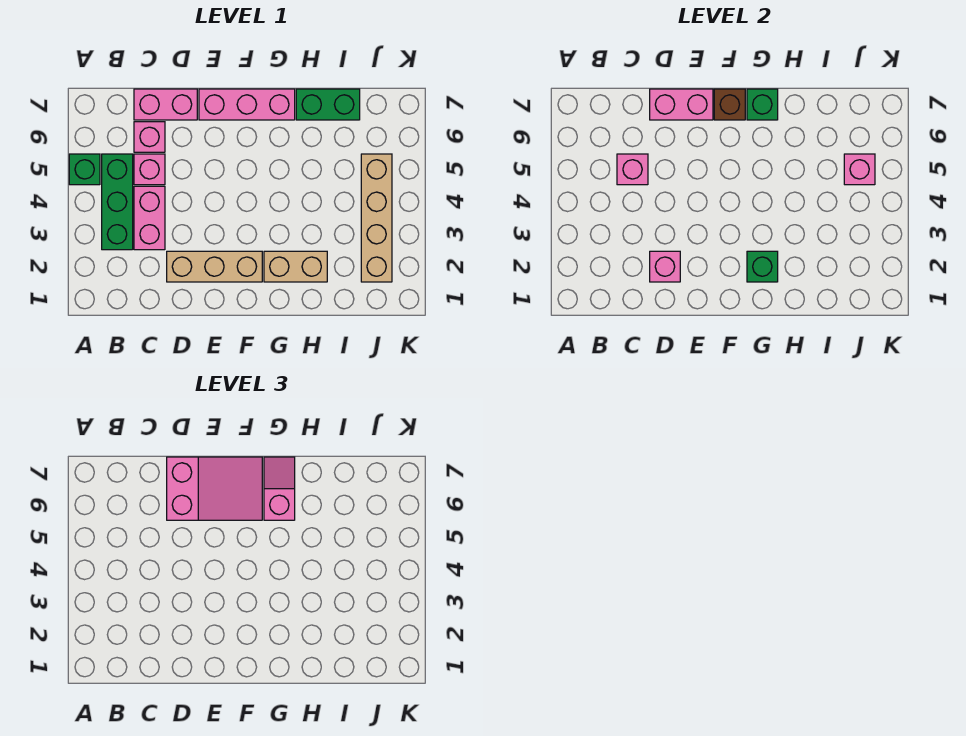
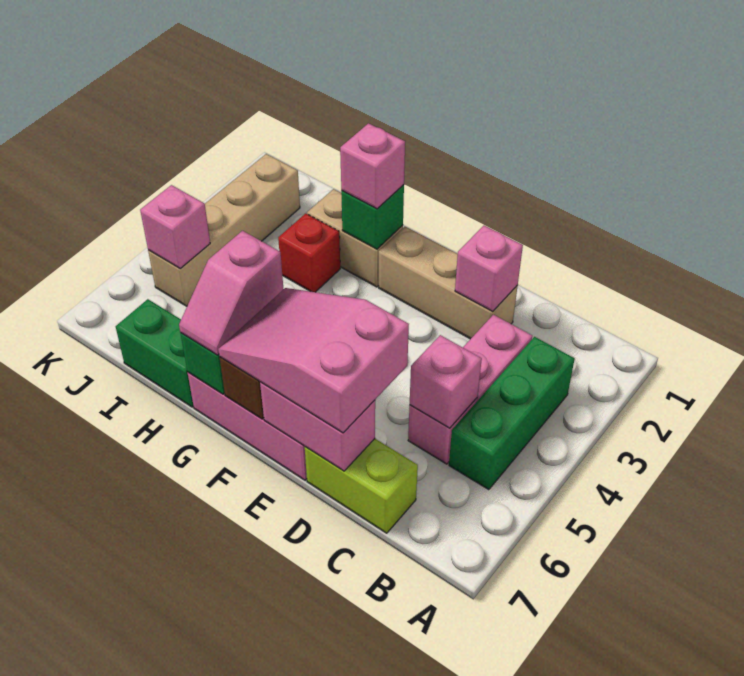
green brick A5 level 1 -> none
pink brick C6 level 1 -> pink brick G2 level 3
pink brick C7:D7 level 1 -> lime brick C7:D7 level 1
none -> red brick H3 level 1

